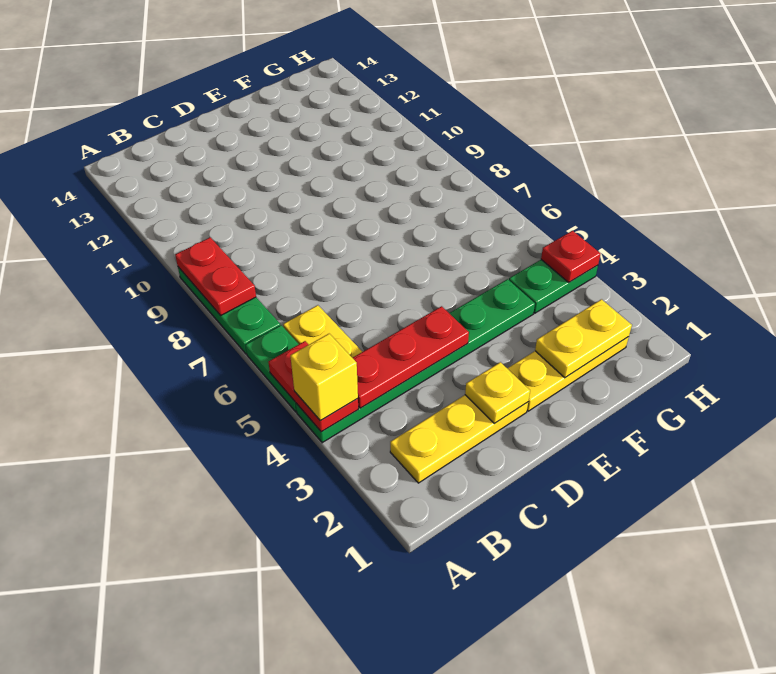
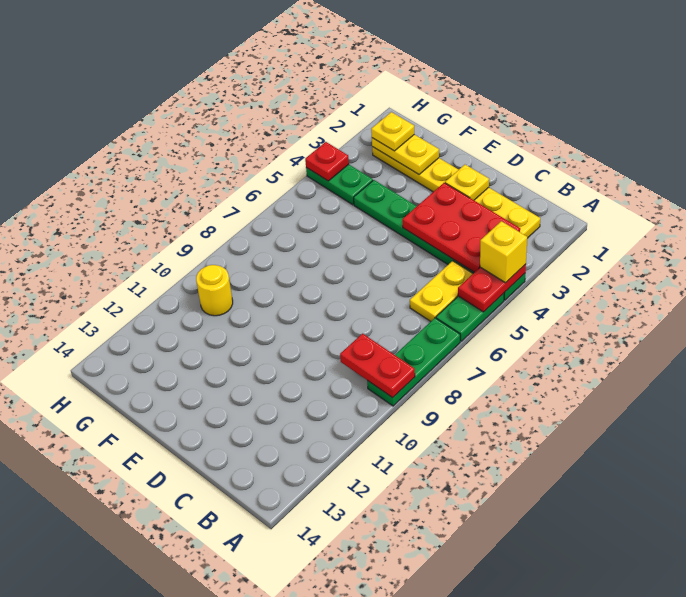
red plate A8:A9 level 2 -> red plate A9:B9 level 2
red plate B4:D4 level 2 -> red plate B3:D4 level 2
none -> yellow plate G2 level 3
none -> yellow round brick G10 level 1

